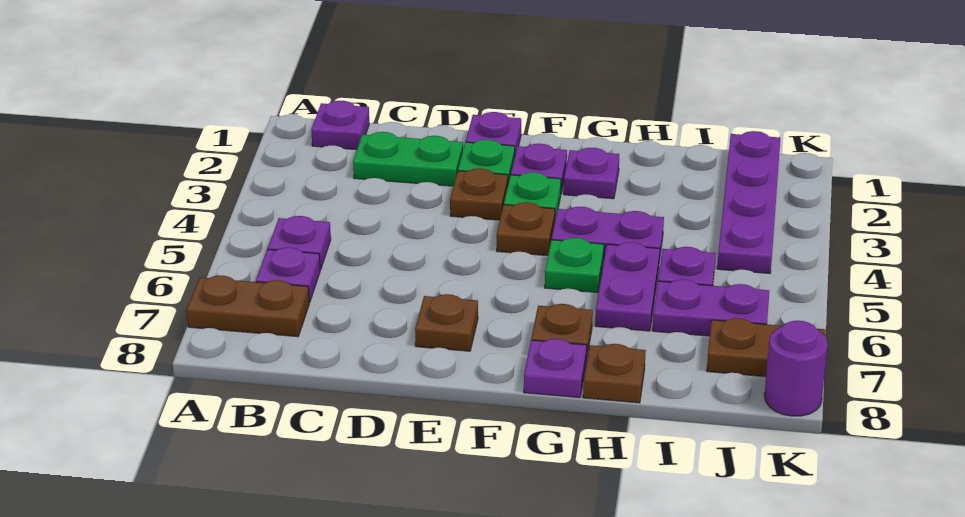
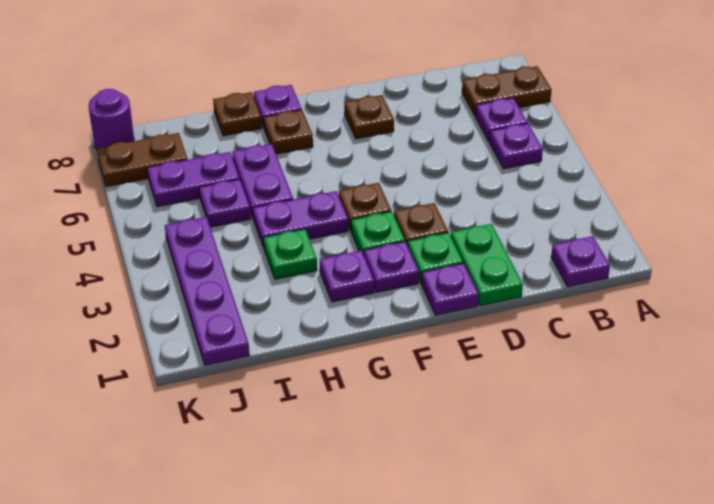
green plate C2:D2 level 1 -> green plate D1:D2 level 1
green plate G5 level 1 -> green plate H3 level 1

